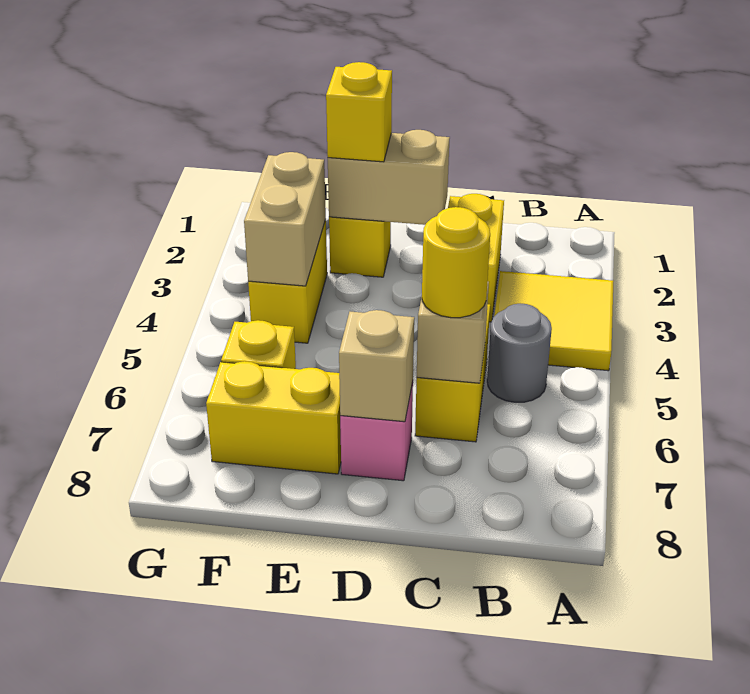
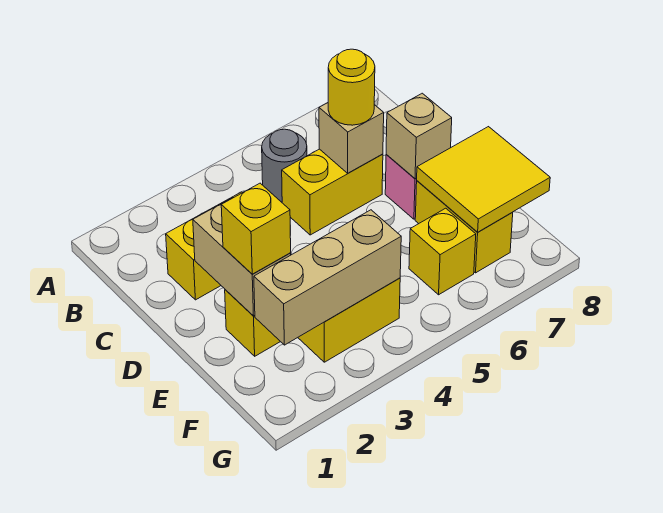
yellow tile A3:B4 level 1 -> yellow tile E7:F8 level 2
tan brick F3:F4 level 2 -> tan brick F2:F4 level 2

